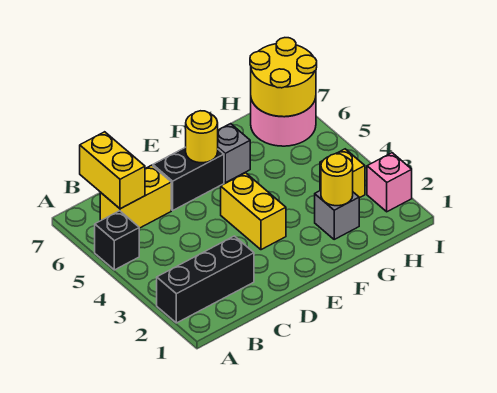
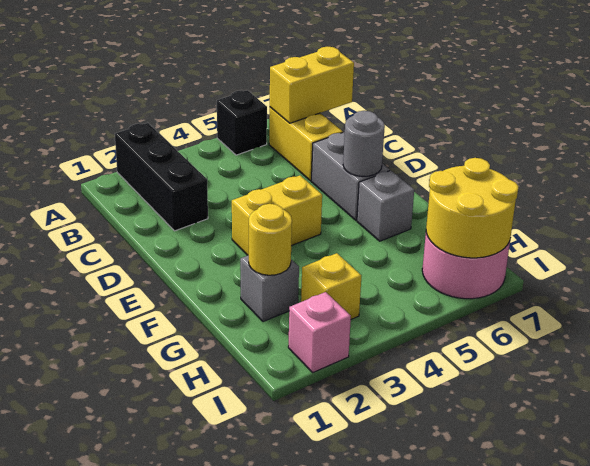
black brick D6:E6 level 1 -> grey brick D6:E6 level 1
yellow round brick E6 level 2 -> grey round brick E6 level 2

